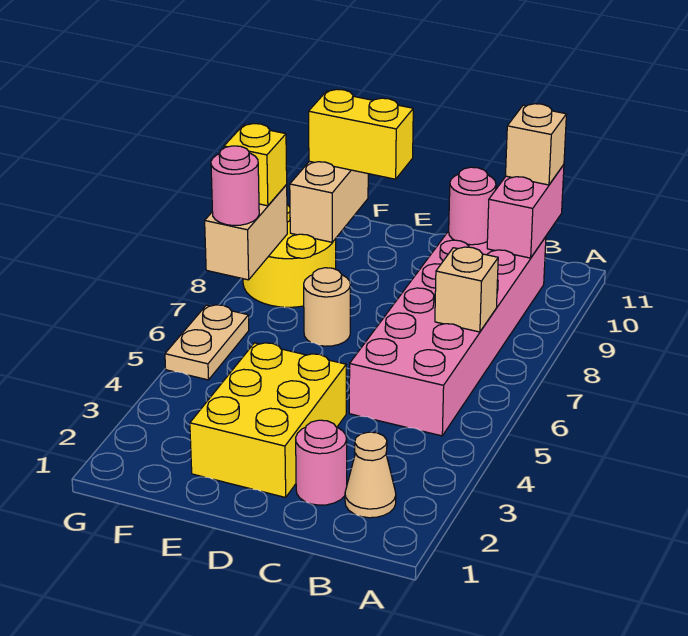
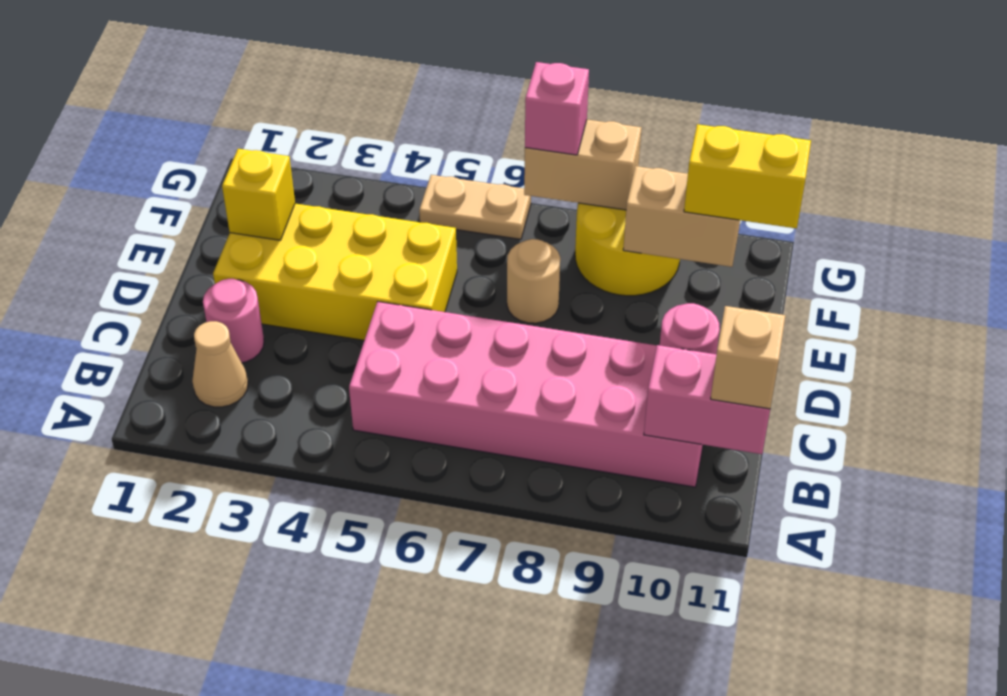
tan brick B7 level 2 -> none
yellow brick D2:E4 level 1 -> yellow brick D2:E5 level 1
yellow brick E10:F10 level 3 -> yellow brick F10:F11 level 3
pink round brick G7 level 3 -> pink brick G7 level 3
yellow brick G8 level 3 -> yellow brick E2 level 2

